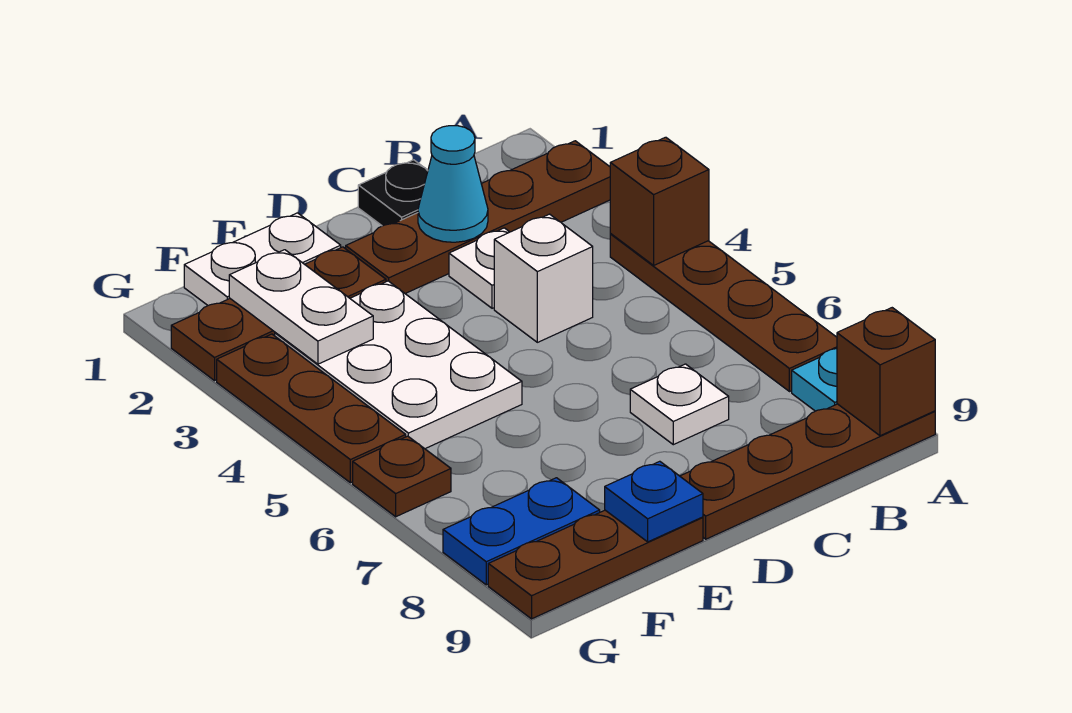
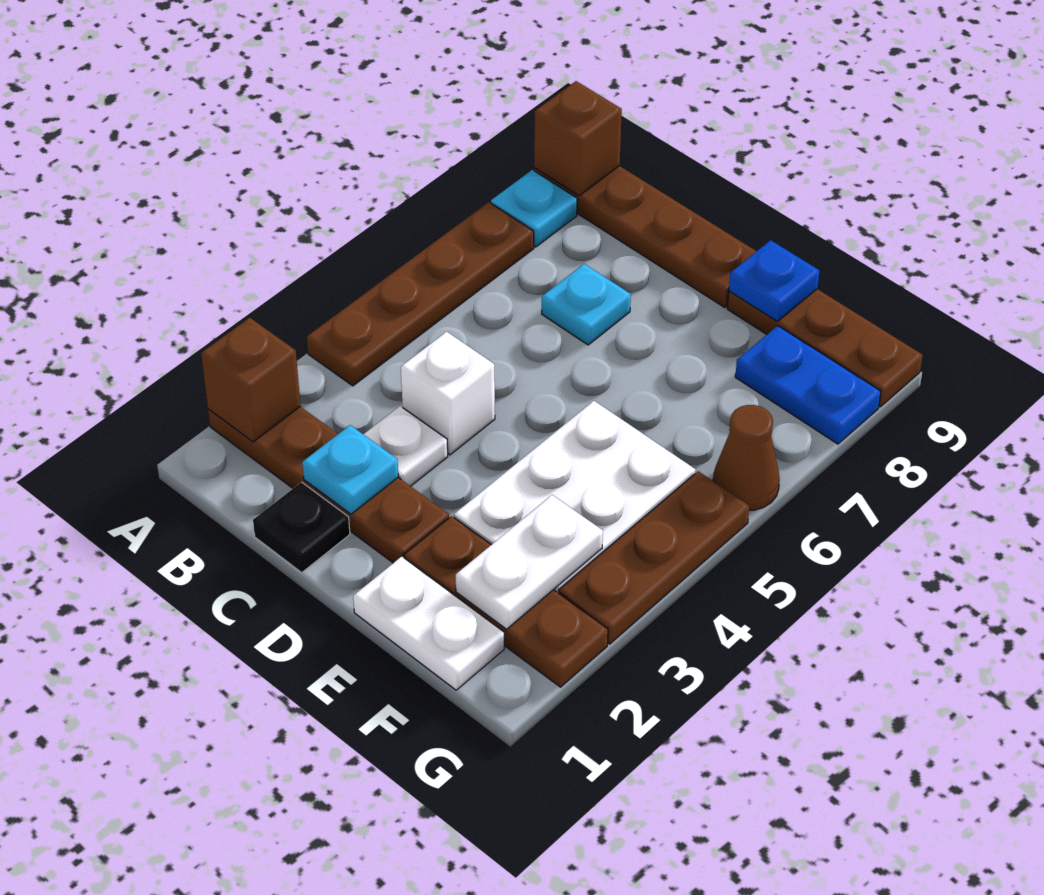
brown brick A4 level 2 -> brown brick A2 level 2
cyan cone C2 level 2 -> cyan plate C2 level 2
white plate C7 level 1 -> cyan plate C7 level 1
brown plate G6 level 1 -> brown cone G6 level 1

